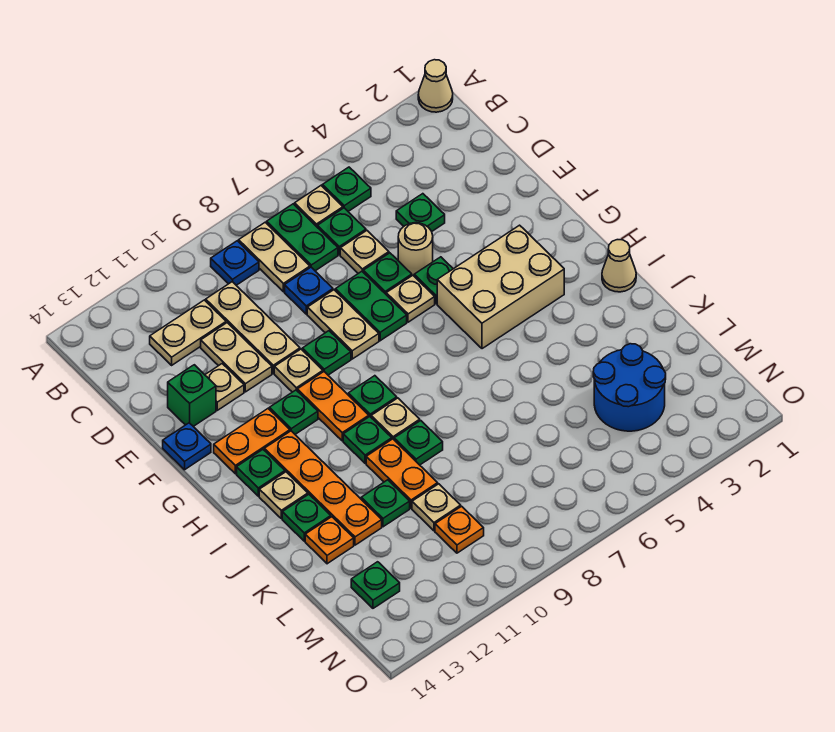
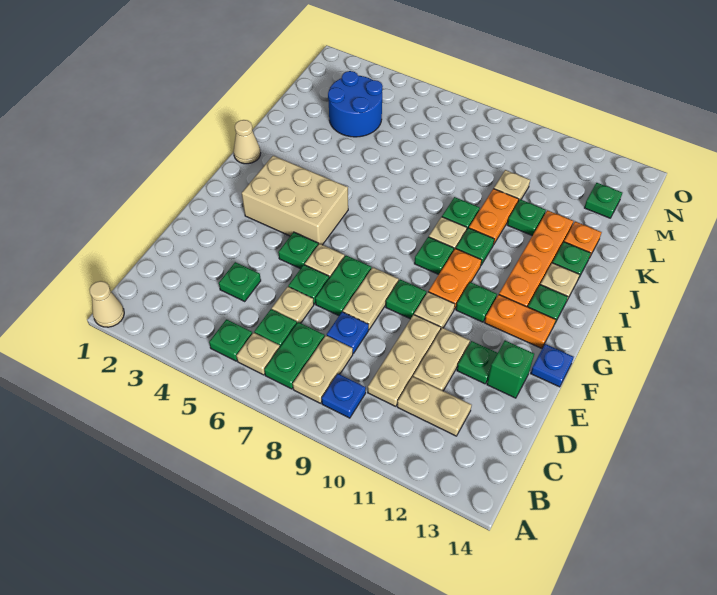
tan round brick E5 level 1 -> none
tan plate E12 level 1 -> green plate E12 level 1
orange plate M10 level 1 -> none

